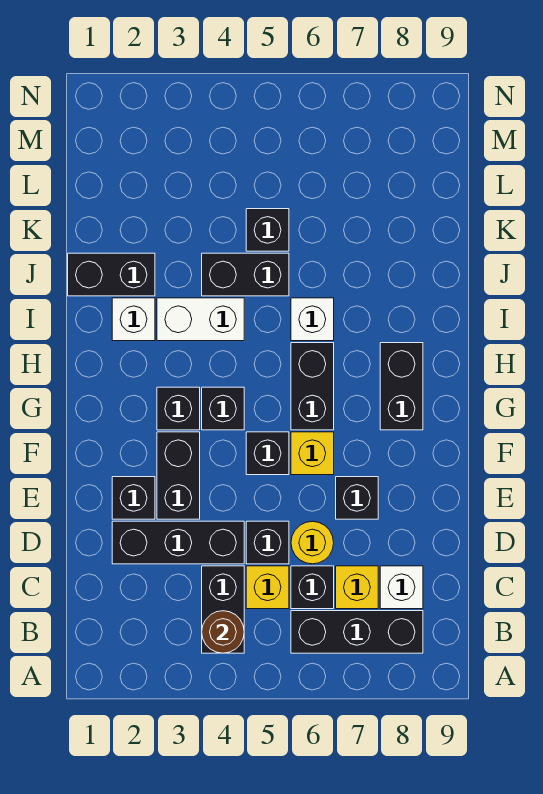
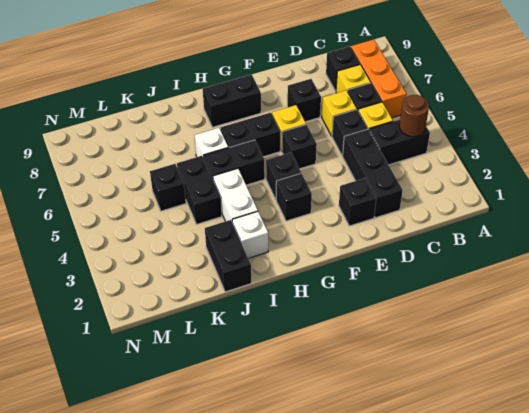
black brick B6:B8 level 1 -> orange brick B6:B8 level 1
white brick C8 level 1 -> black brick C8 level 1
yellow round brick D6 level 1 -> yellow brick D6 level 1
black brick E3:F3 level 1 -> black brick H5:I5 level 1

